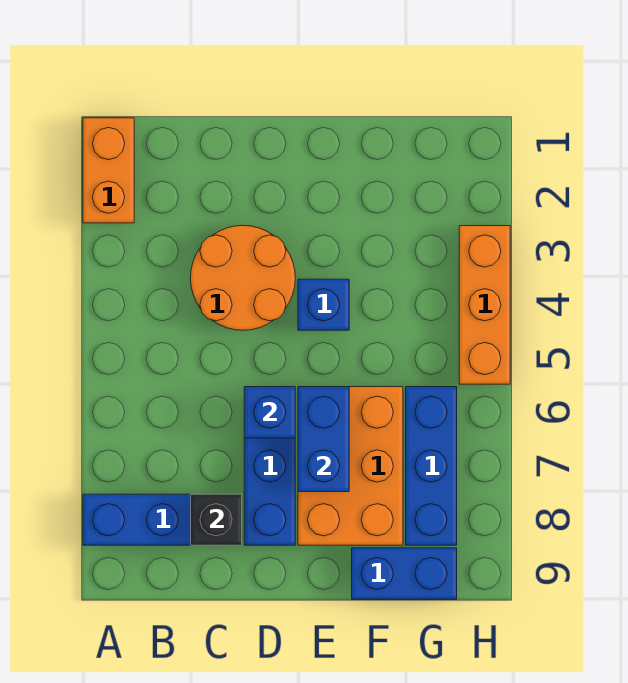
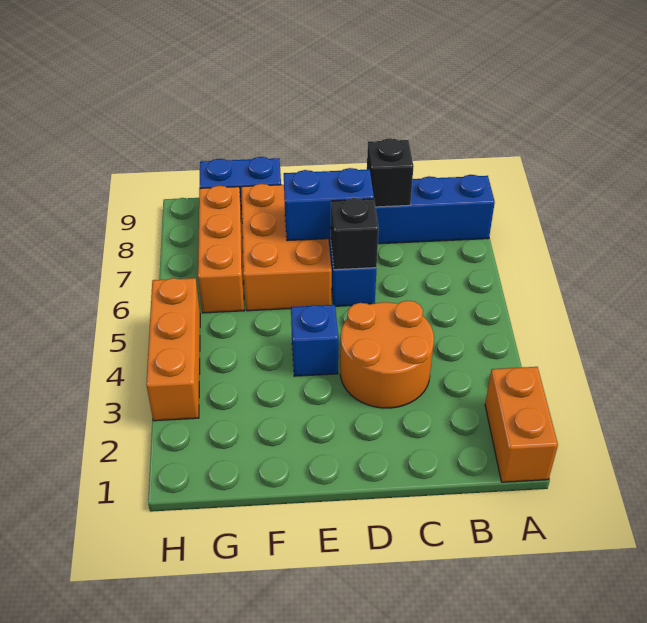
blue brick D6 level 2 -> black brick D6 level 2
blue brick E6:E7 level 2 -> blue brick D7:E7 level 2
blue brick G6:G8 level 1 -> orange brick G6:G8 level 1

